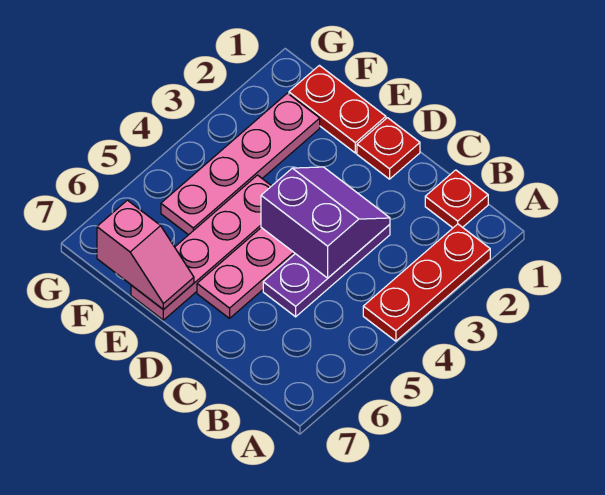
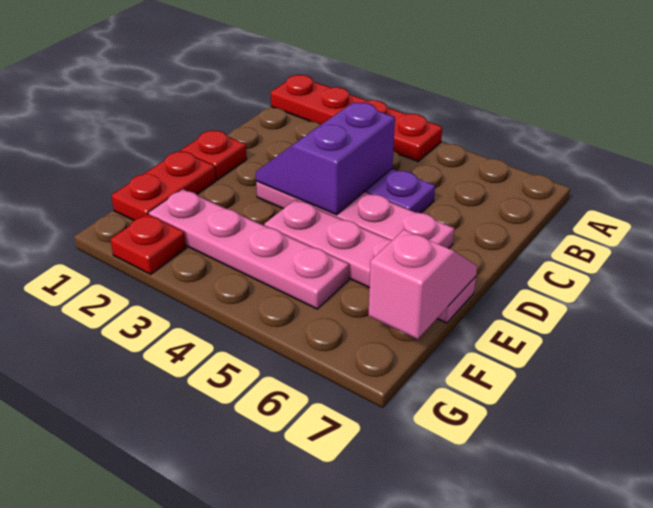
red plate A2:A4 level 1 -> red plate A1:A4 level 1
red plate B1 level 1 -> red plate G2 level 1

